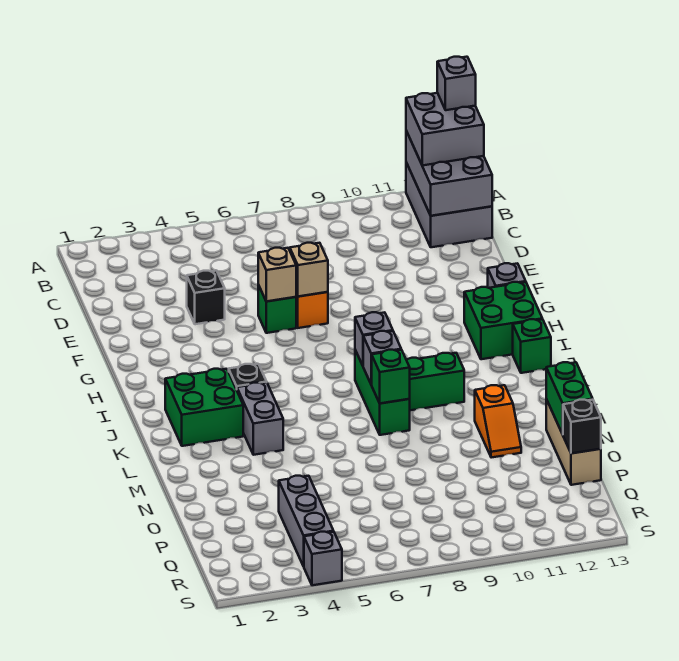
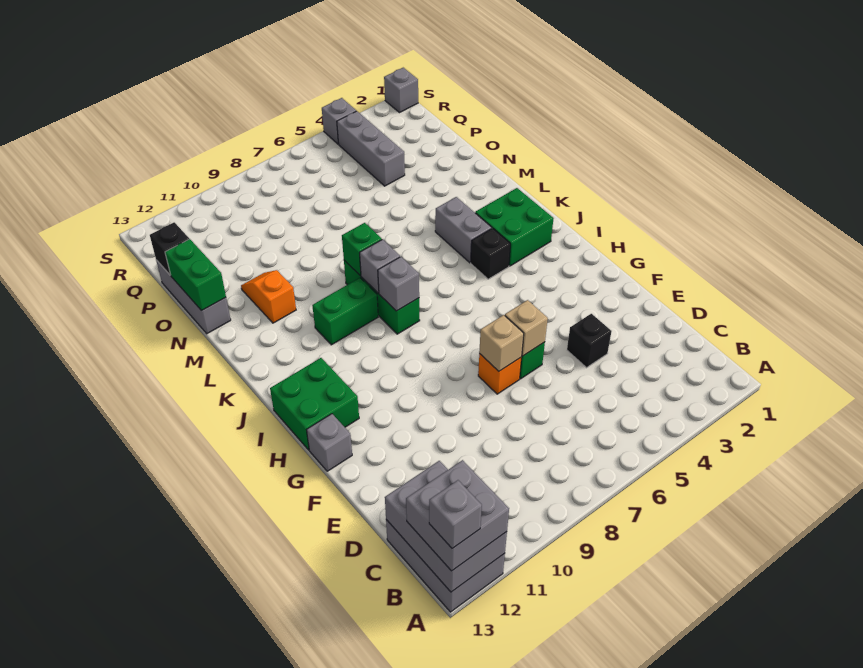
green brick J13 level 1 -> none
tan brick N13:P13 level 1 -> grey brick N13:P13 level 1
none -> grey brick S1 level 1

